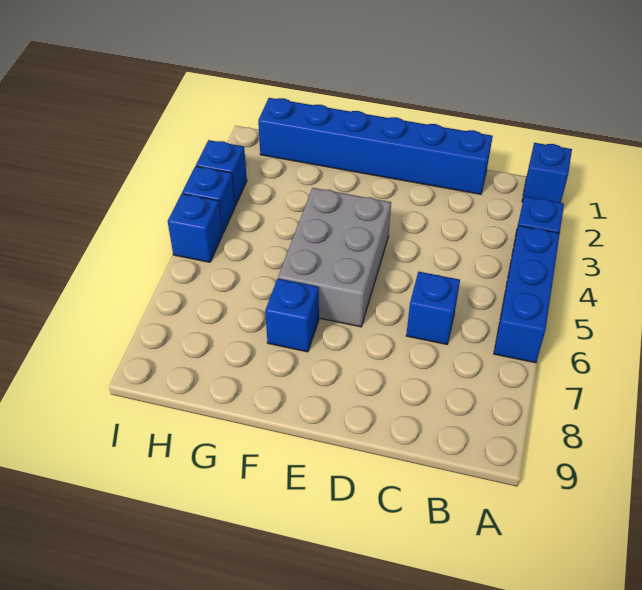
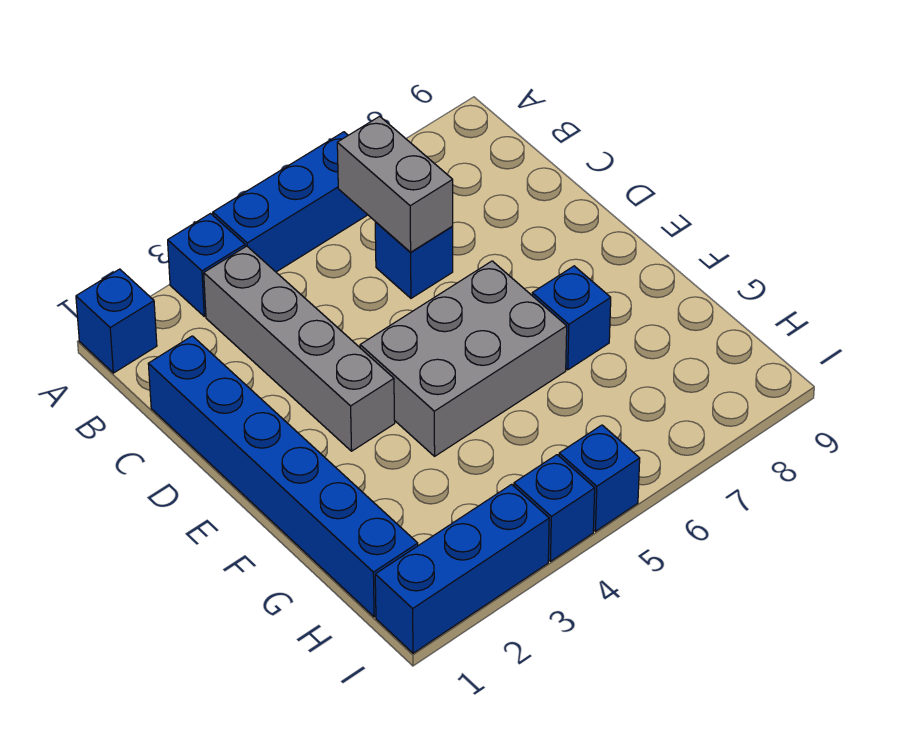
none -> grey brick B3:E3 level 1
none -> grey brick B6:C6 level 2
blue brick I3 level 1 -> blue brick I1:I3 level 1

